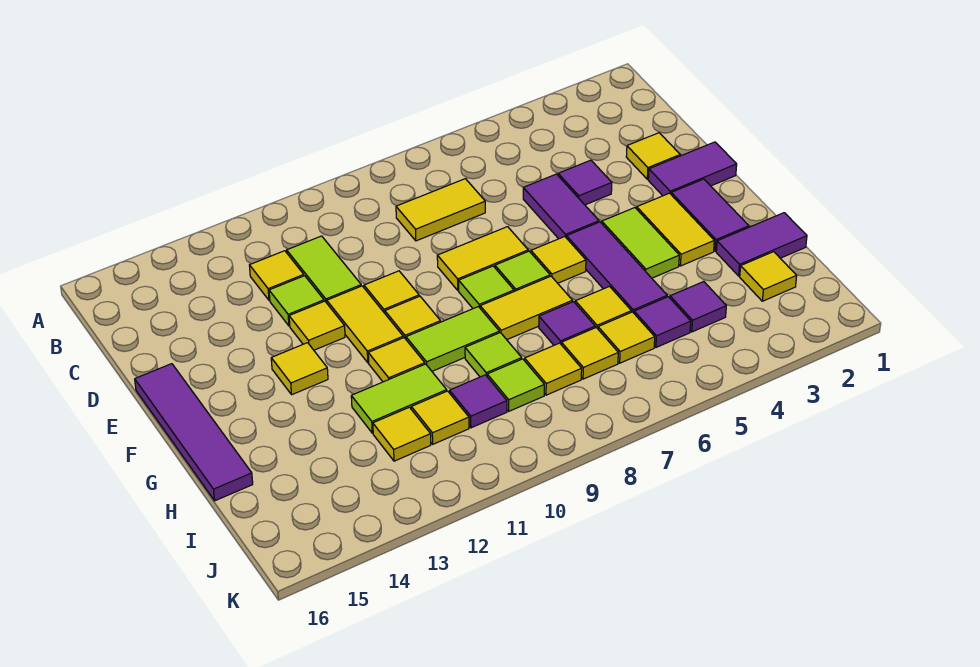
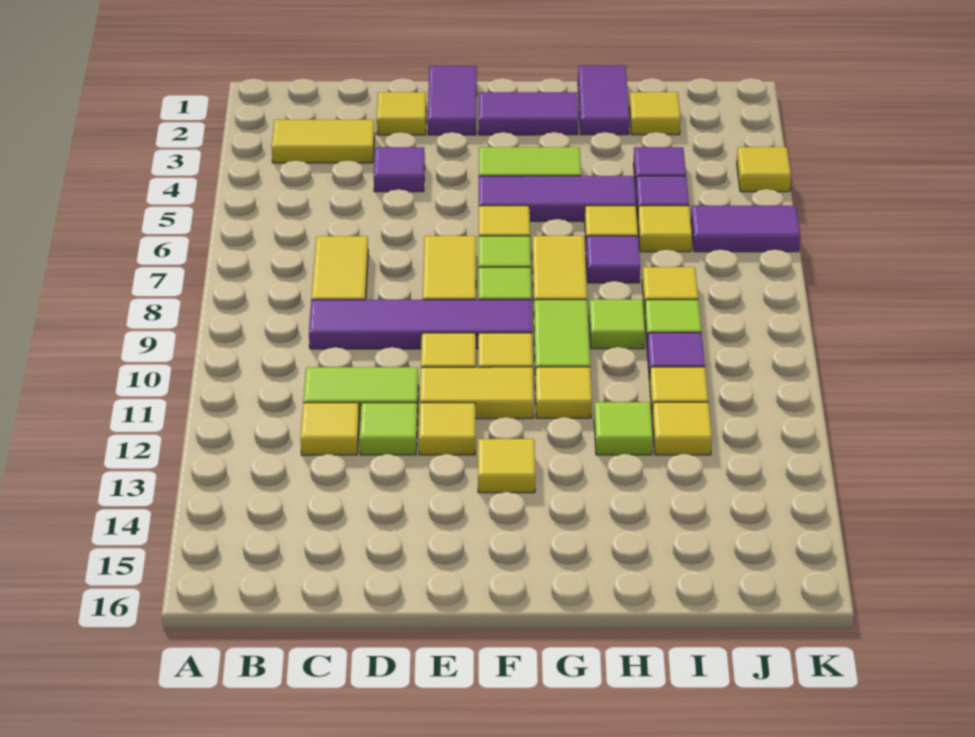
purple tile D5:E5 level 1 -> purple tile J6:K6 level 1
purple tile E16:H16 level 1 -> purple tile C9:F9 level 1
yellow tile F3:G3 level 1 -> yellow tile B3:C3 level 1
lime tile H11:H12 level 1 -> lime tile H12 level 1
yellow tile I7 level 1 -> yellow tile K4 level 1

